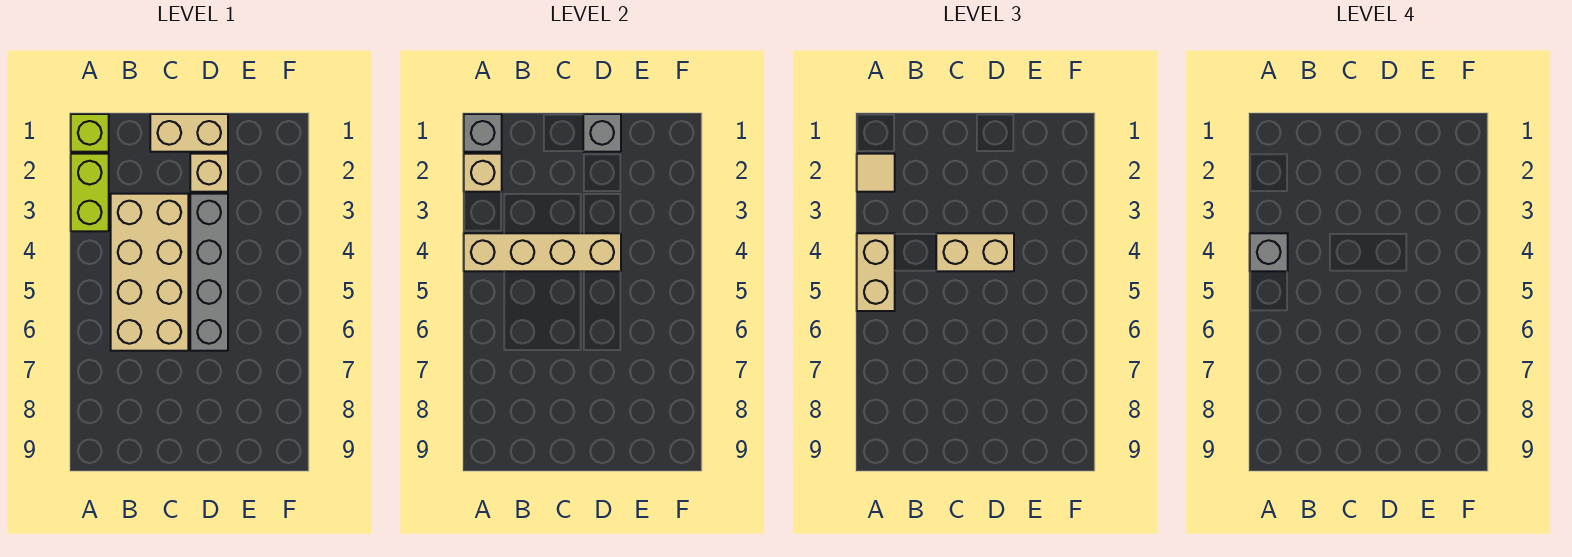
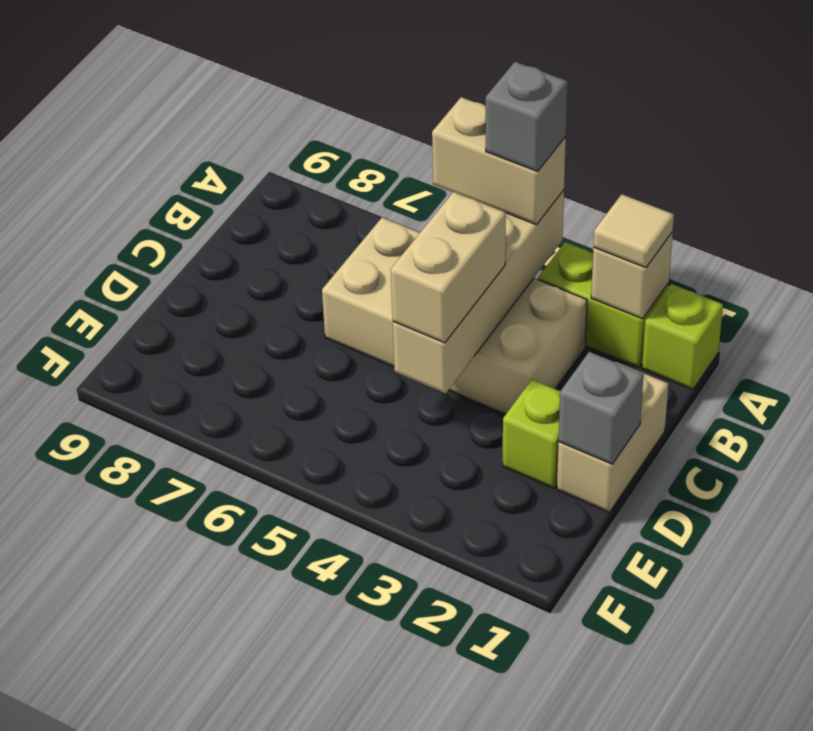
grey brick A1 level 2 -> none
tan brick D2 level 1 -> lime brick D2 level 1
grey brick D3:D6 level 1 -> none

